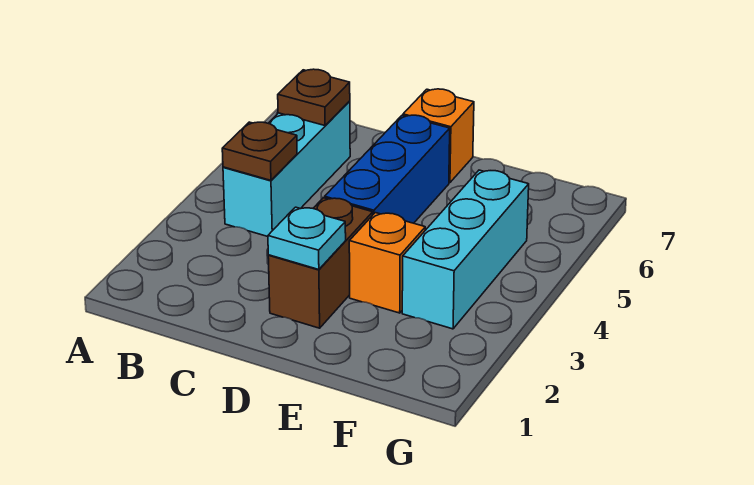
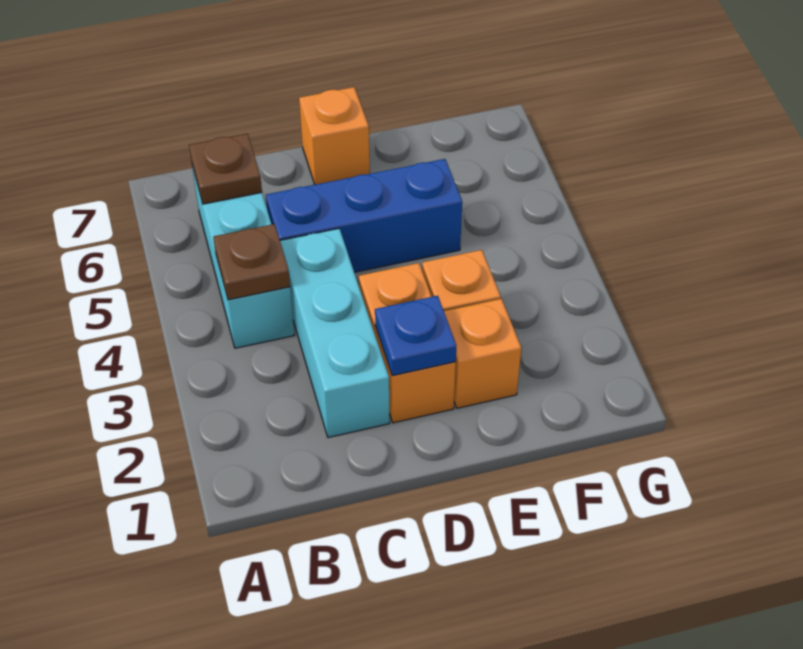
brown brick D2:D3 level 1 -> orange brick D2:D3 level 1
cyan plate D2 level 2 -> blue plate D2 level 2
blue brick D4:D6 level 1 -> blue brick C5:E5 level 1
none -> orange brick E2 level 1
cyan brick F3:F5 level 1 -> cyan brick C2:C4 level 1

